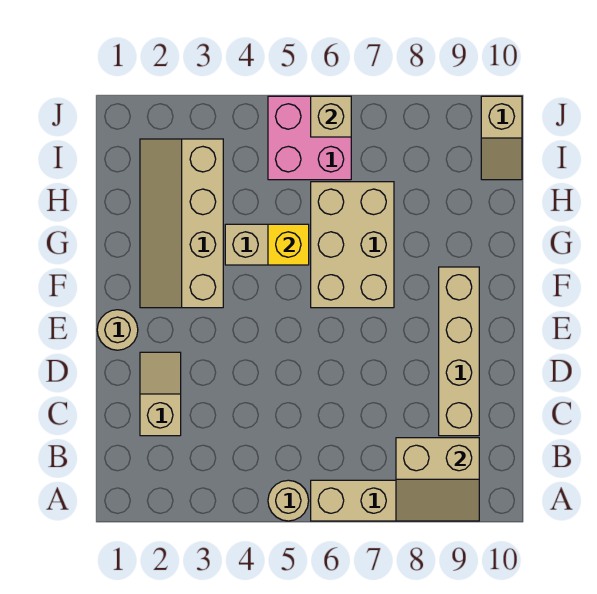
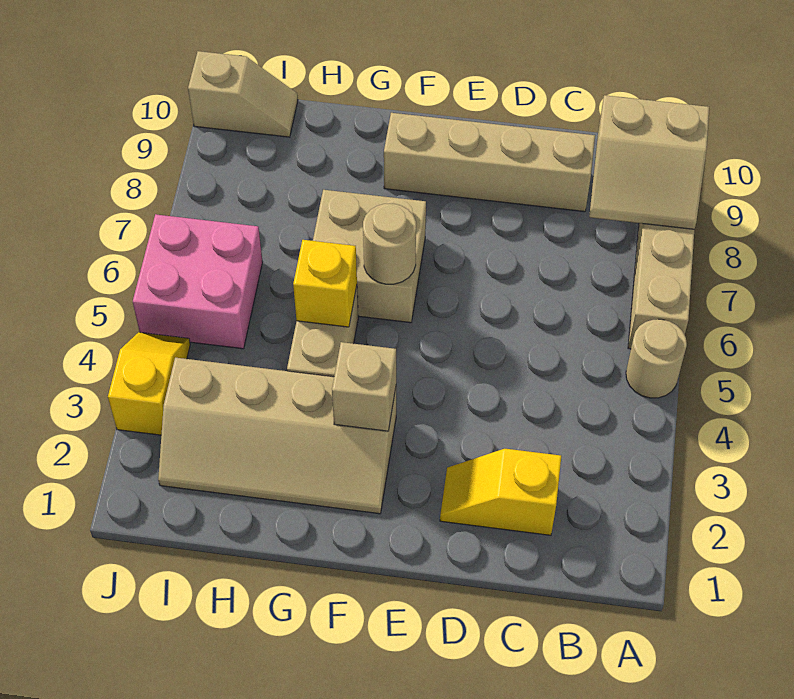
tan slope A8:B9 level 2 top B -> tan slope A8:B9 level 2 top 9
tan slope C2:D2 level 1 top C -> yellow slope C2:D2 level 1 top C
tan round brick E1 level 1 -> tan round brick F6 level 2
tan brick F6:H7 level 1 -> tan brick F6:G7 level 1
none -> yellow slope J3:J4 level 1 top 3
tan brick J6 level 2 -> tan brick F3 level 2

